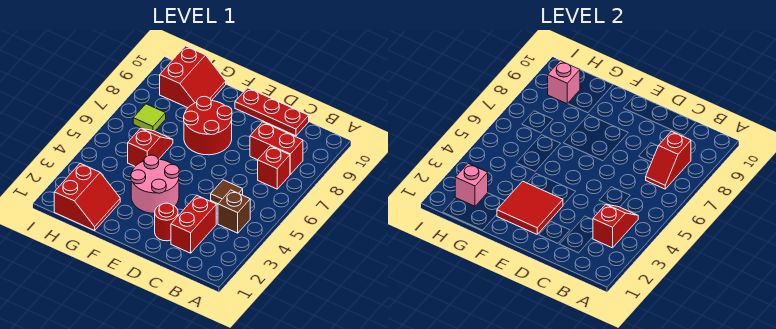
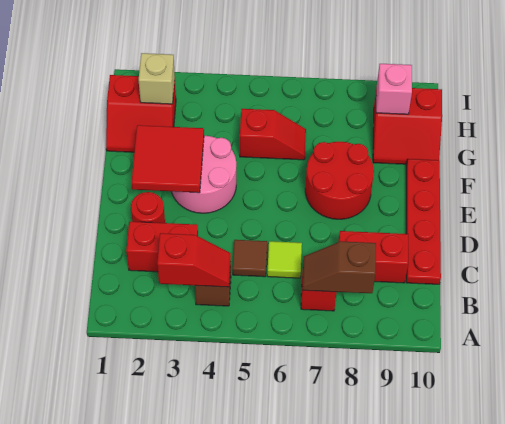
red slope B7:B8 level 2 top 8 -> brown slope B7:B8 level 2 top 8
red brick B8:C8 level 1 -> red brick C8:C9 level 1
red plate C10:E10 level 1 -> red plate C10:F10 level 1
pink brick H2 level 2 -> tan brick H2 level 2
lime tile H7 level 1 -> lime tile C6 level 1

